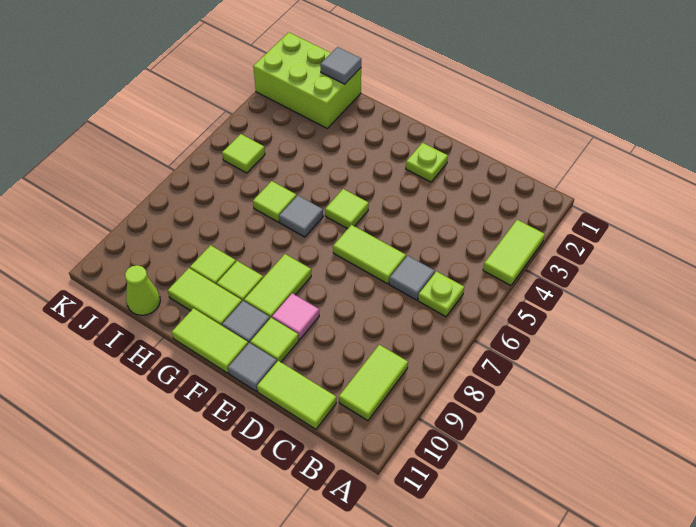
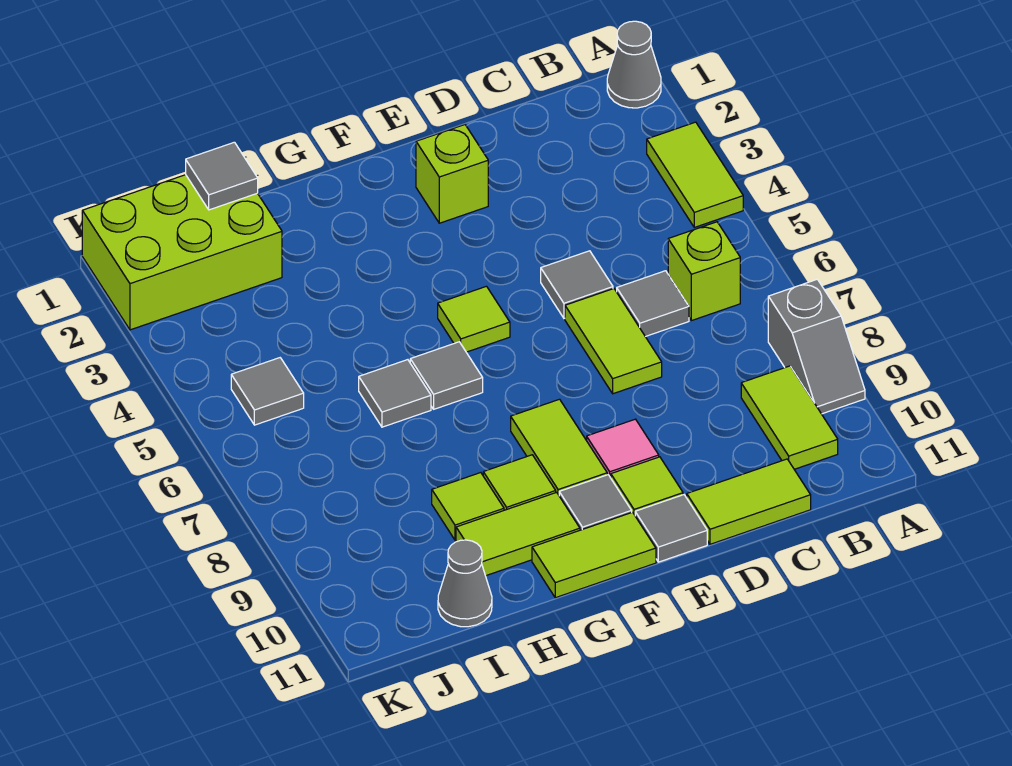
none -> grey cone A1 level 1
none -> grey slope A8:A9 level 1 top 8
lime plate B6 level 1 -> lime brick B6 level 1
none -> grey tile D5 level 1
lime tile D6:E6 level 1 -> lime tile D6:D7 level 1
lime plate E2 level 1 -> lime brick E2 level 1
lime tile H6 level 1 -> grey tile H6 level 1
lime cone I11 level 1 -> grey cone I11 level 1
lime tile J5 level 1 -> grey tile J5 level 1

